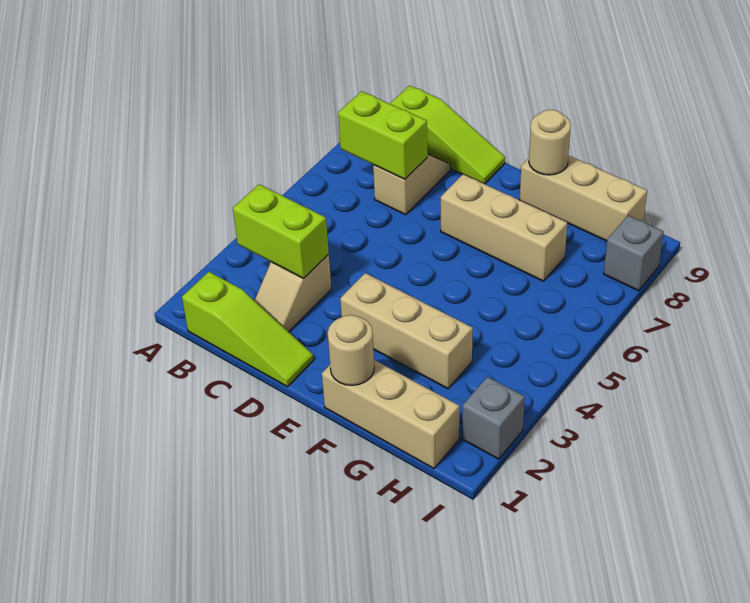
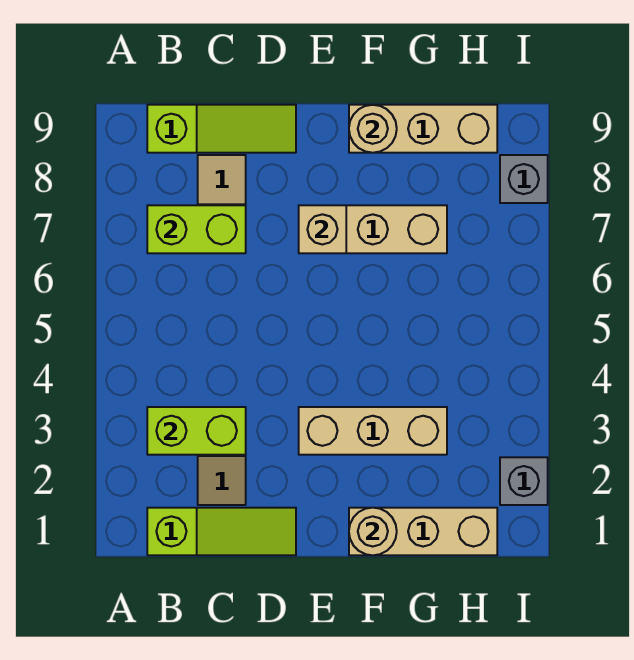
none -> tan brick E7 level 2

